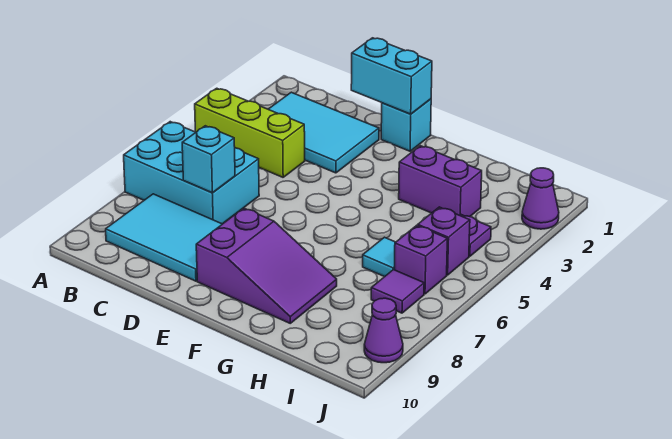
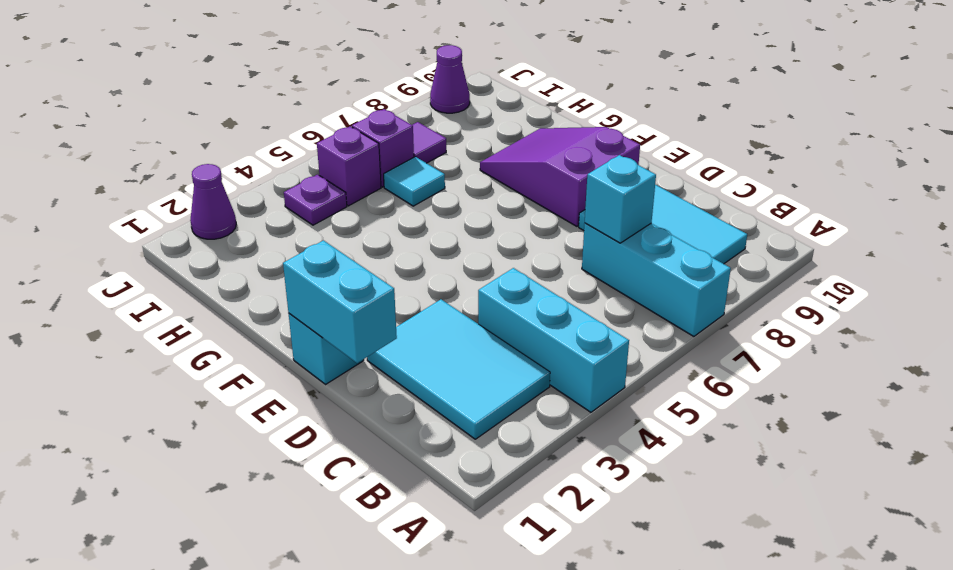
lime brick A4:C4 level 1 -> cyan brick A4:C4 level 1
cyan brick A6:C7 level 1 -> cyan brick A7:C7 level 1
purple brick G3:H3 level 1 -> none

